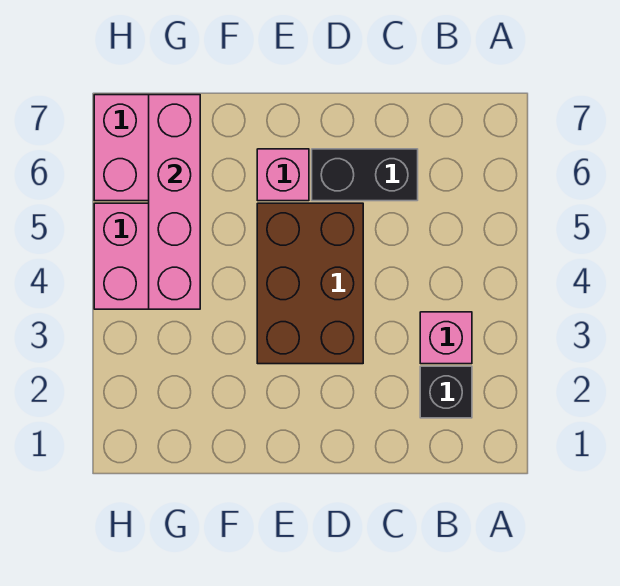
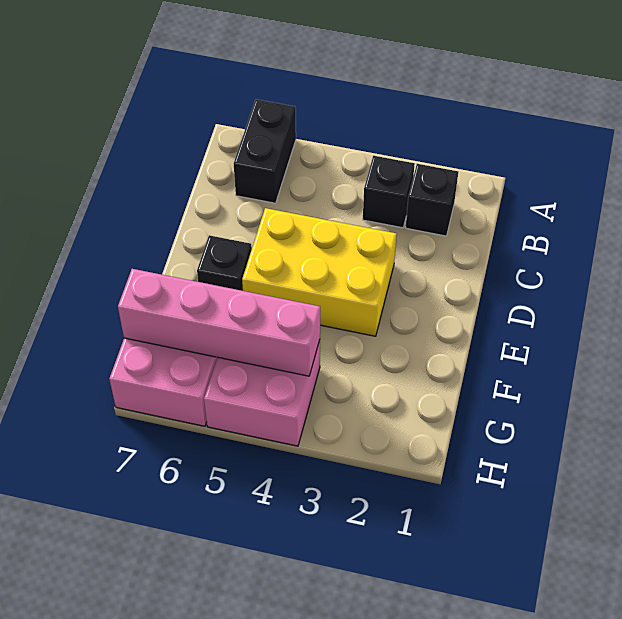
pink brick B3 level 1 -> black brick B3 level 1
black brick C6:D6 level 1 -> black brick A6:B6 level 1
brown brick D3:E5 level 1 -> yellow brick D3:E5 level 1
pink brick E6 level 1 -> black brick E6 level 1

